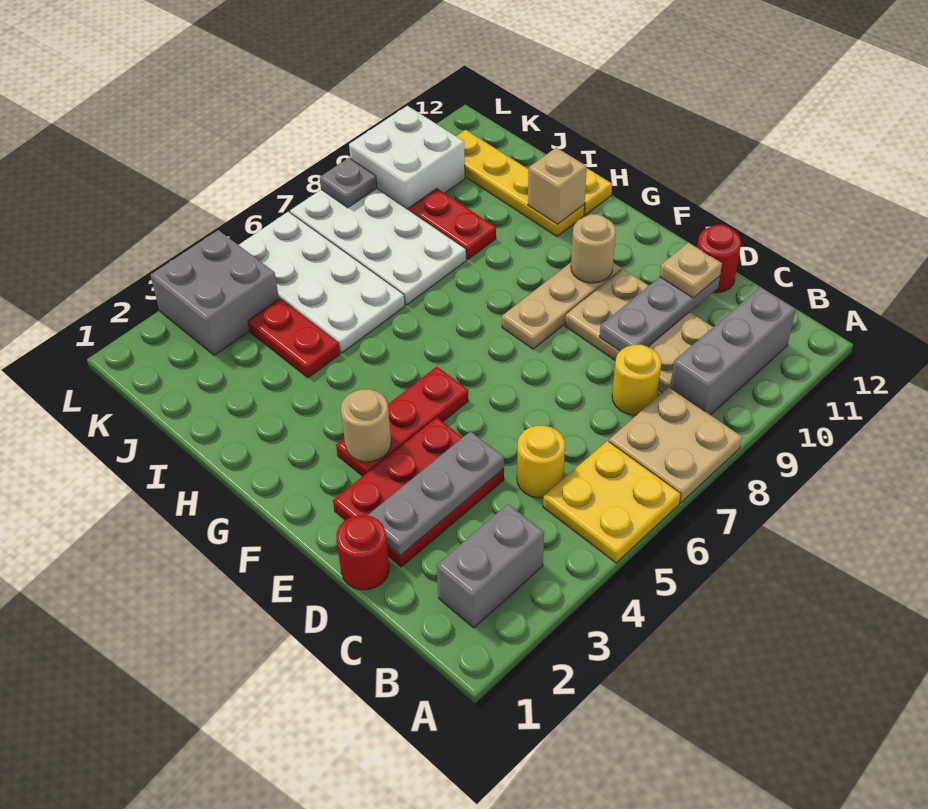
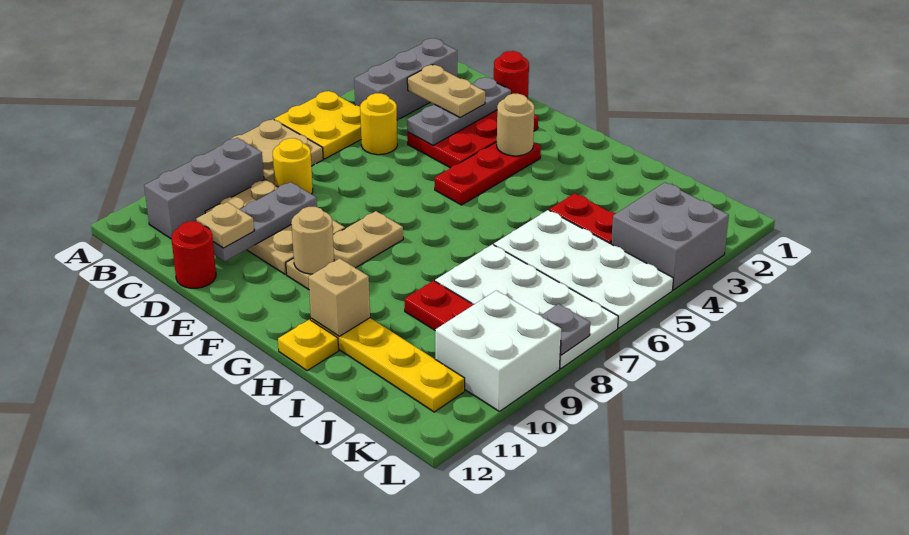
grey brick B2:B3 level 1 -> grey brick B2:B4 level 1
none -> tan plate C3:D3 level 3

